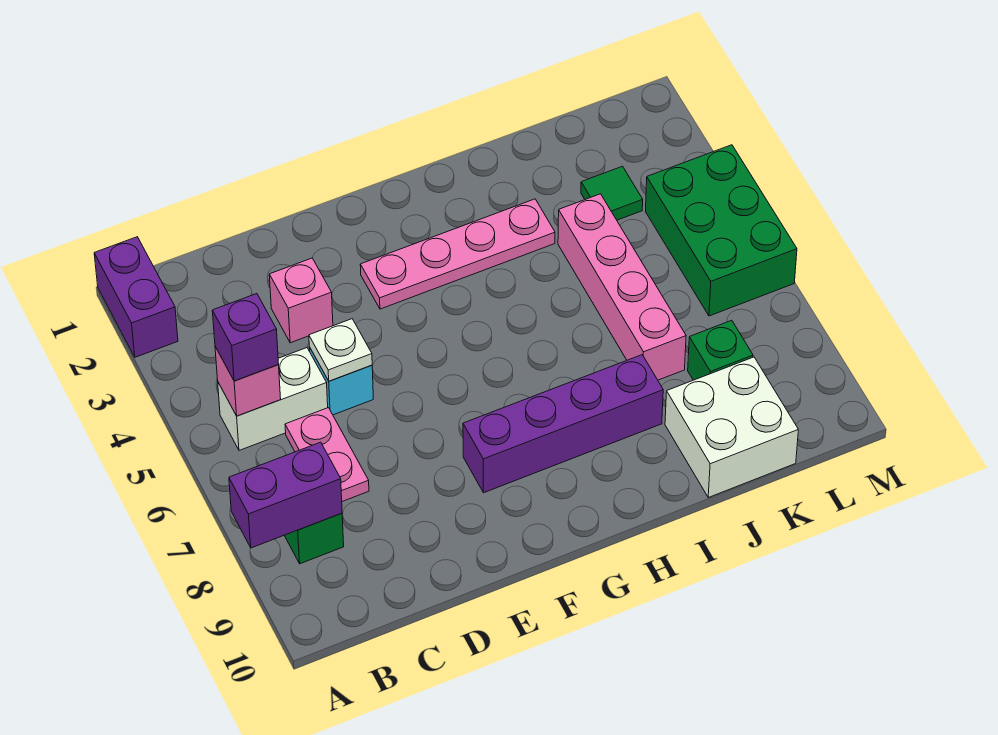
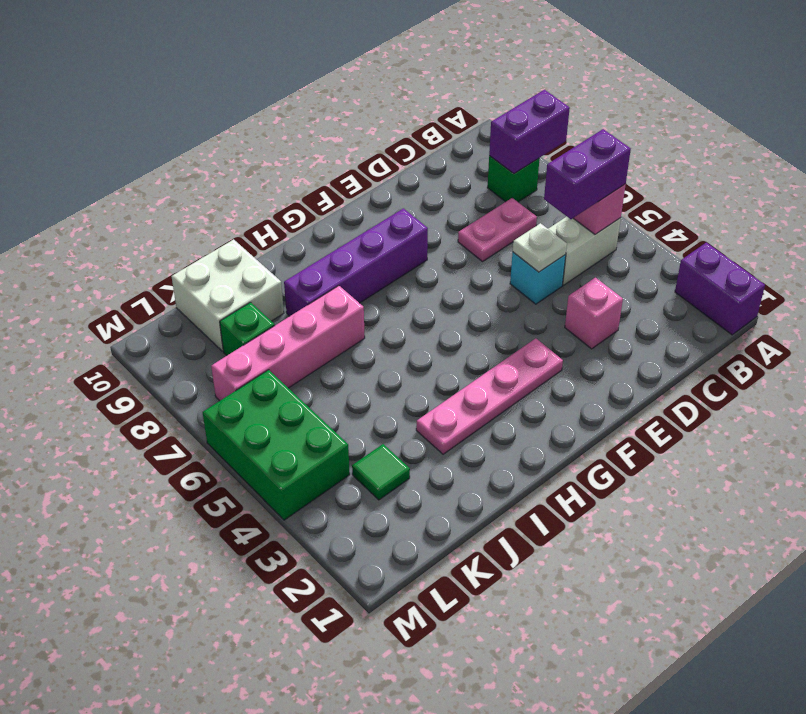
purple brick B5 level 3 -> purple brick B5:C5 level 3
pink plate C6:C7 level 1 -> pink plate C7:D7 level 1
pink brick J4:J7 level 1 -> pink brick I7:L7 level 1

